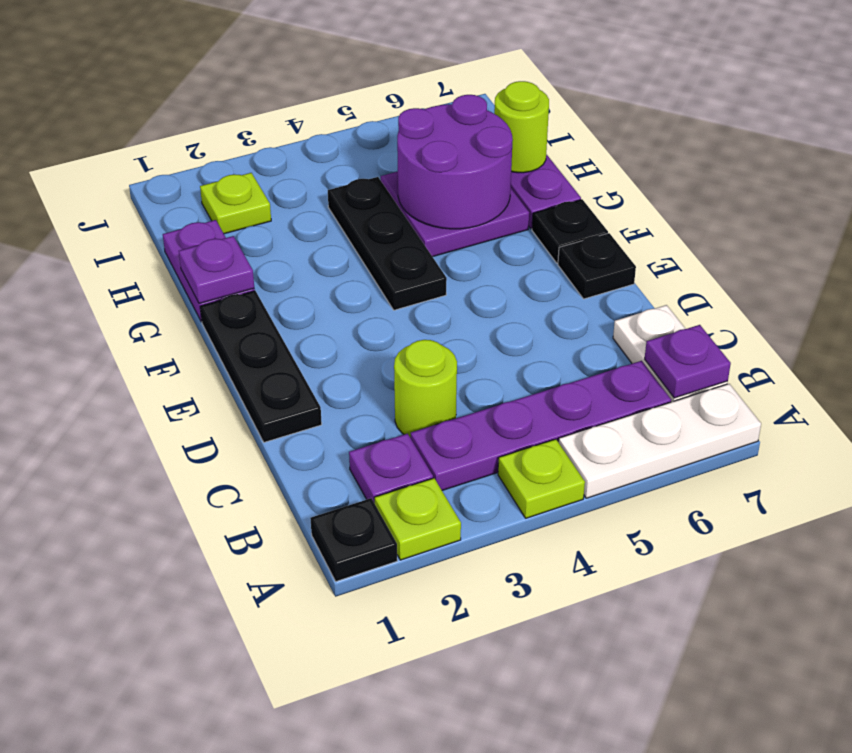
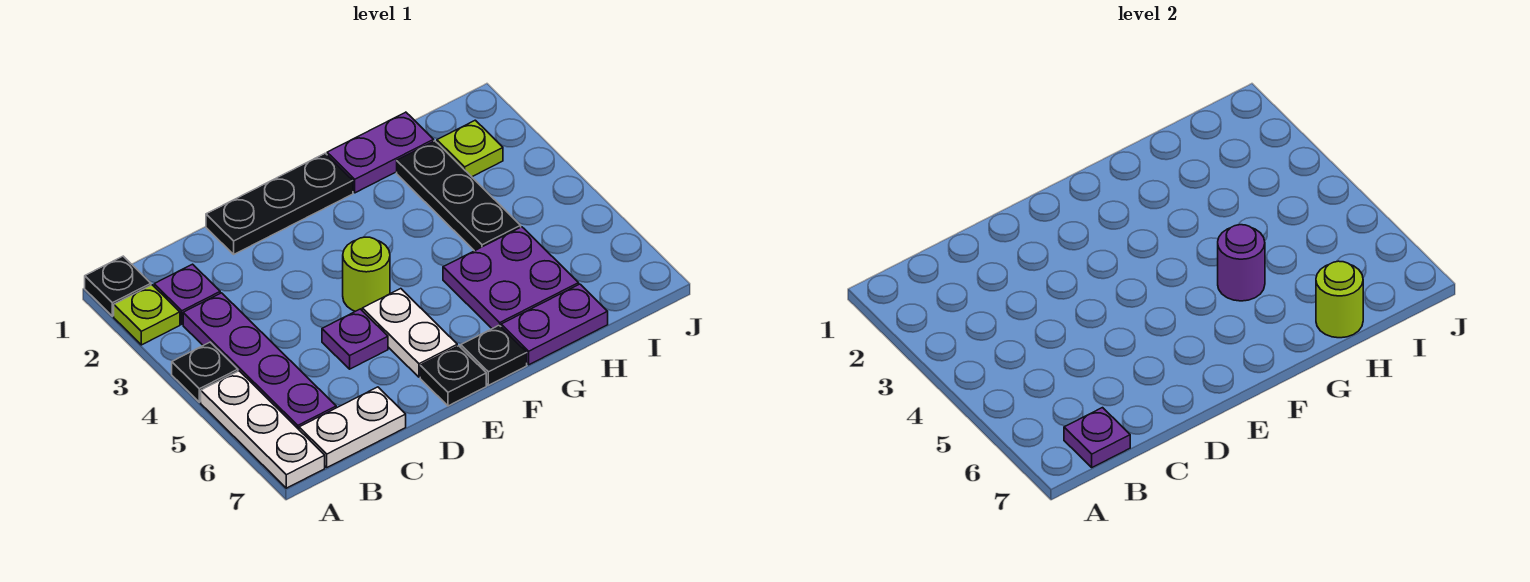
lime plate A4 level 1 -> black plate A4 level 1
lime round brick C3 level 1 -> lime round brick E4 level 1
none -> white plate E5:E6 level 1
black plate F4:H4 level 1 -> black plate H2:H4 level 1
purple plate G1 level 2 -> purple plate D5 level 1
purple round brick G5:H6 level 2 -> purple round brick G5 level 2

